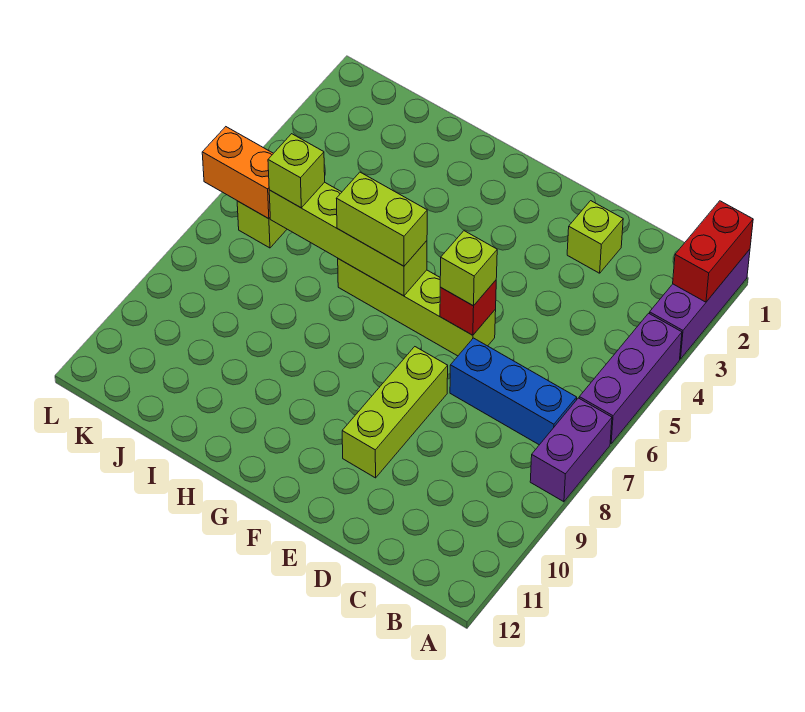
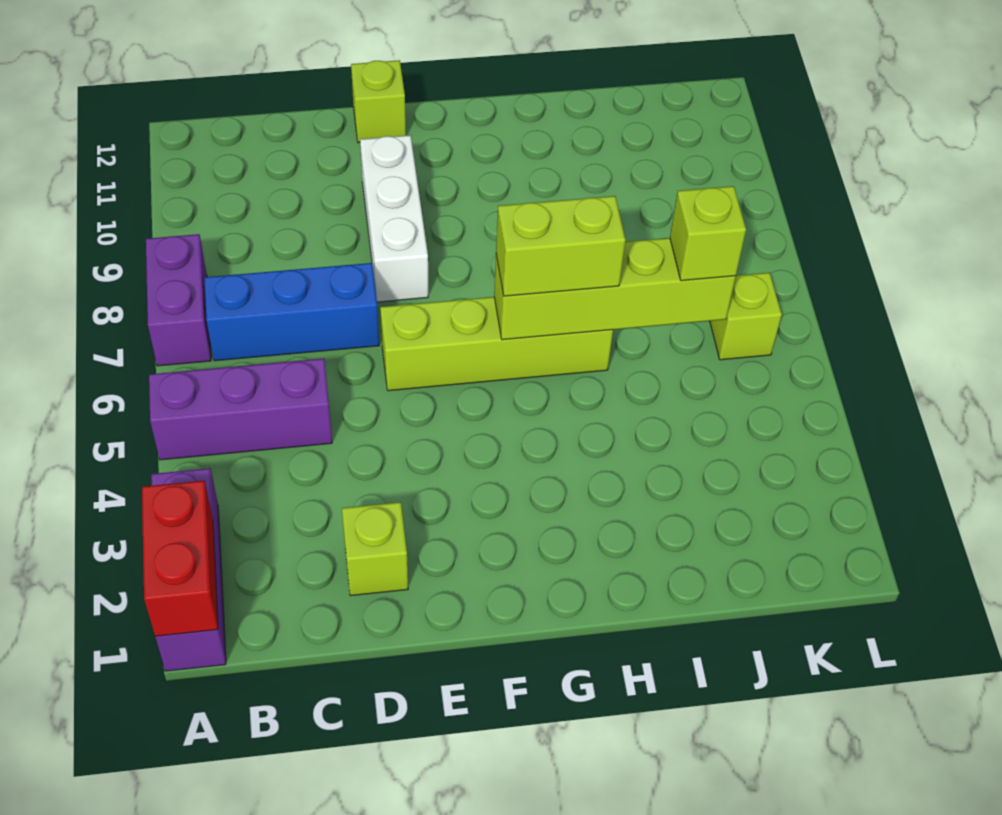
purple brick A4:A6 level 1 -> purple brick A5:C5 level 1
red brick E6 level 2 -> none
lime brick E6 level 3 -> lime brick E12 level 1
lime brick E8:E10 level 1 -> white brick E8:E10 level 1
orange brick K6:L6 level 2 -> none

